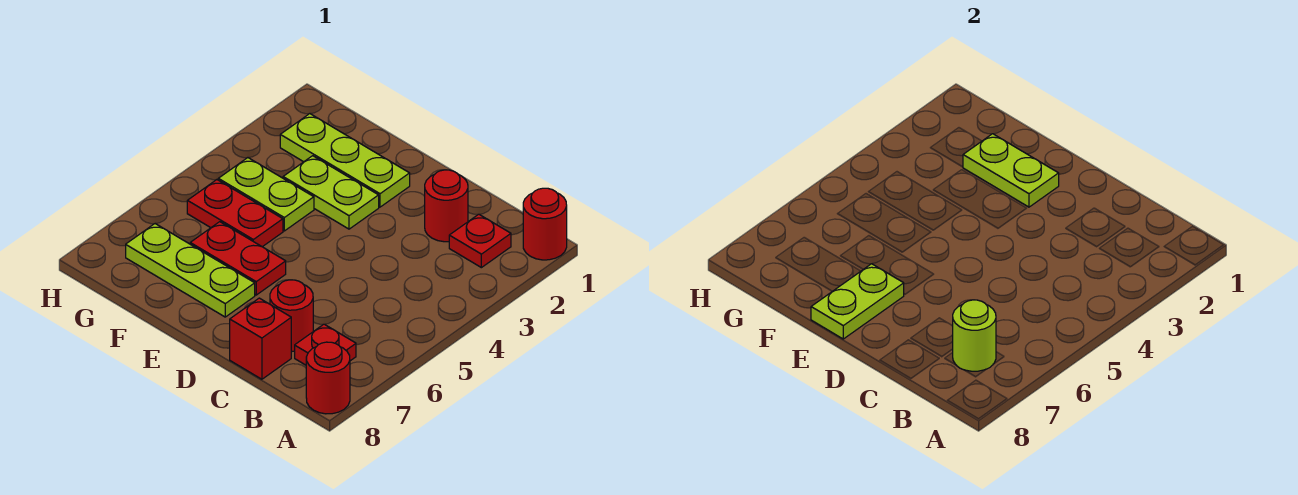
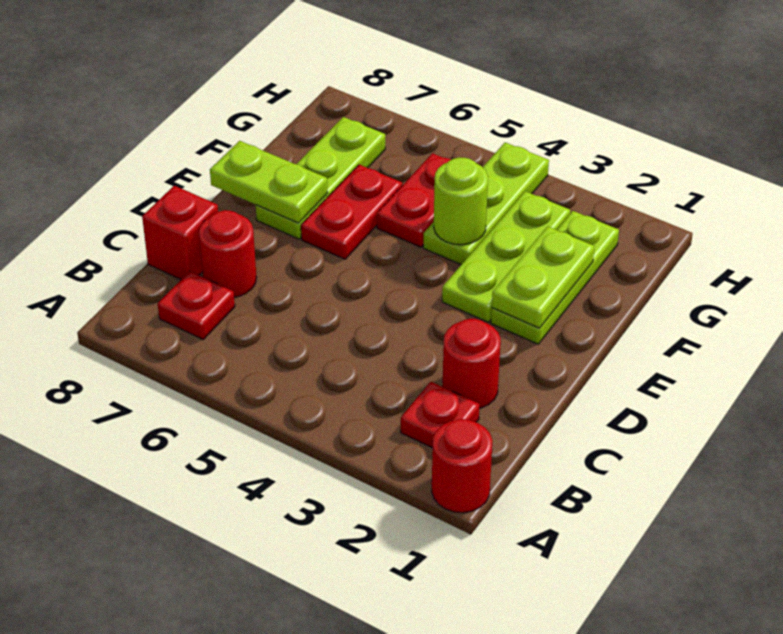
red round brick A8 level 1 -> none
lime round brick B7 level 2 -> lime round brick F4 level 2
lime plate E3:F3 level 1 -> lime plate E3:G3 level 1
lime plate F4:G4 level 1 -> lime plate F4:H4 level 1

